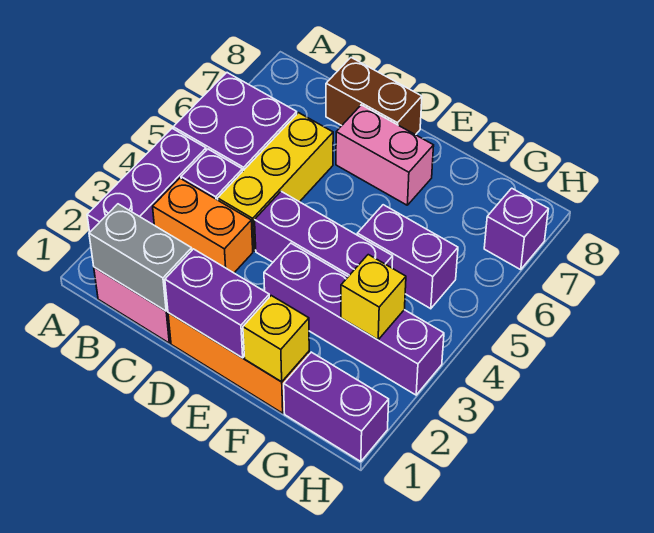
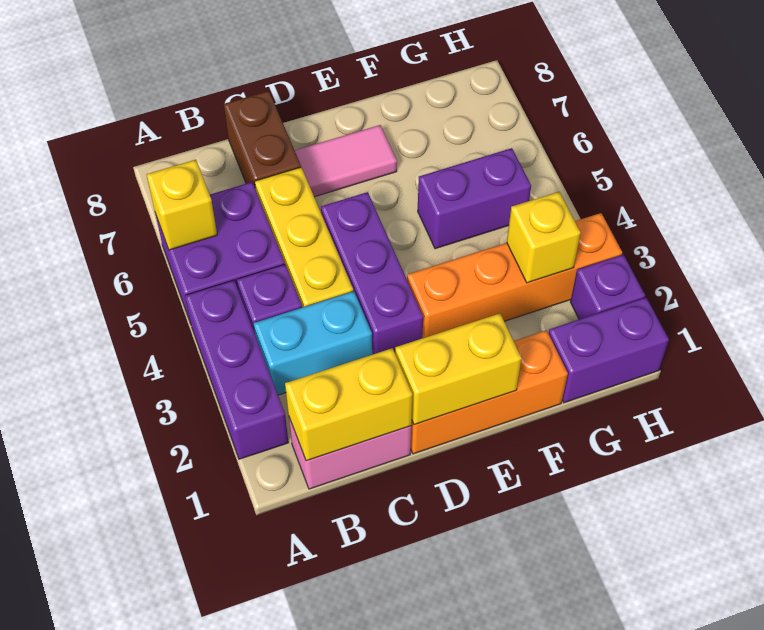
grey brick B1:C1 level 2 -> yellow brick B1:C1 level 2
orange brick B3:C3 level 1 -> cyan brick B3:C3 level 1
brown brick C8:D8 level 1 -> brown brick C7:C8 level 1
purple brick D1:E1 level 2 -> yellow brick D1:E1 level 2
purple brick D4:F4 level 1 -> purple brick D3:D5 level 1
pink brick D7:E7 level 1 -> pink tile D7:E7 level 1
purple brick E3:H3 level 1 -> orange brick E3:H3 level 1
yellow brick F1 level 2 -> yellow brick A6 level 2
purple brick H7 level 1 -> purple brick H2 level 1

